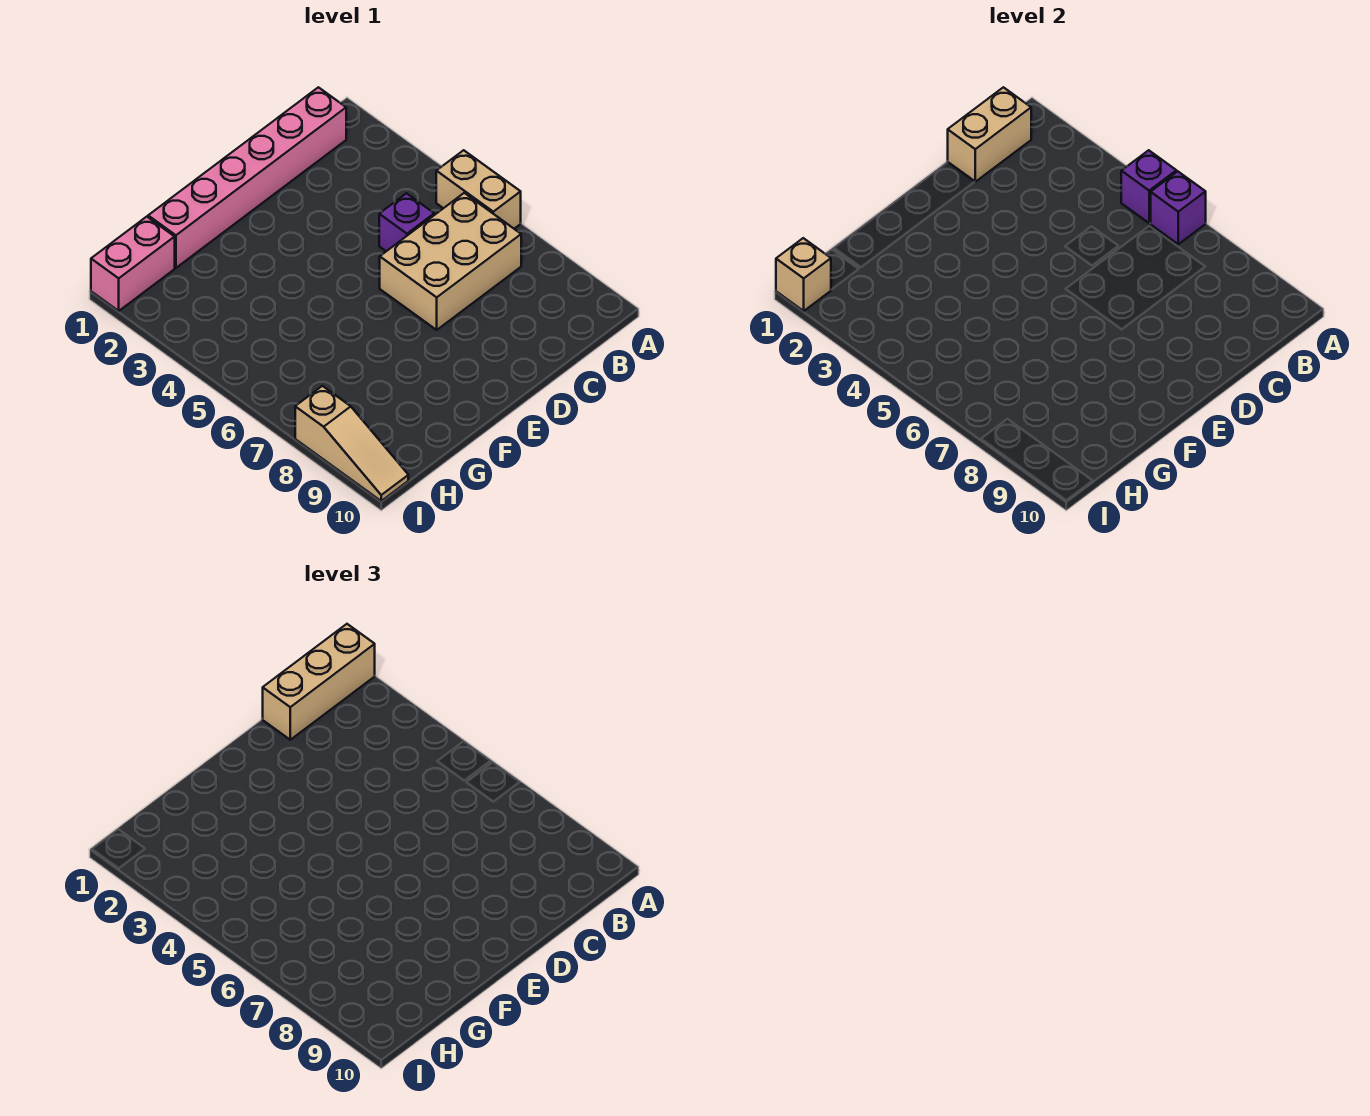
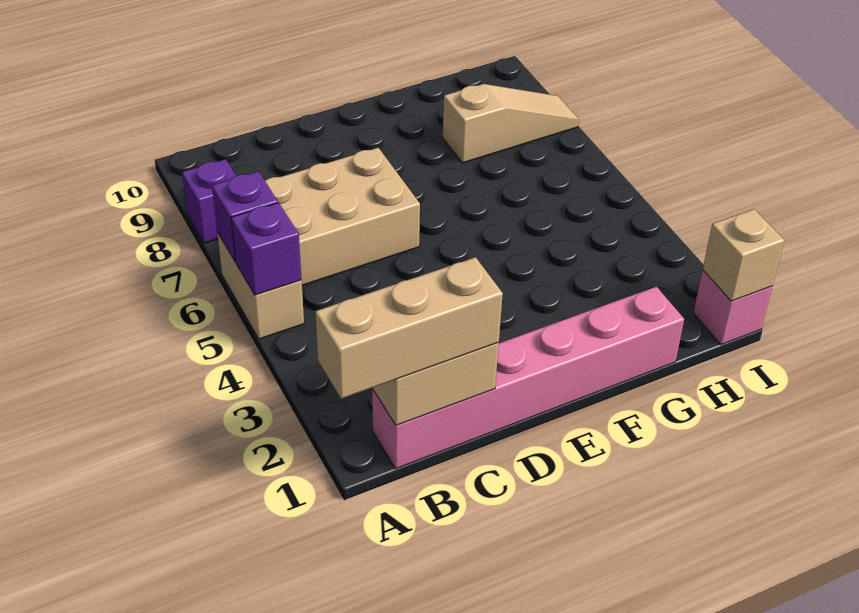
purple brick C5 level 1 -> purple brick A8 level 1
pink brick H1:I1 level 1 -> pink brick I1 level 1
tan slope I8:I10 level 1 top 8 -> tan slope G8:I8 level 1 top G

